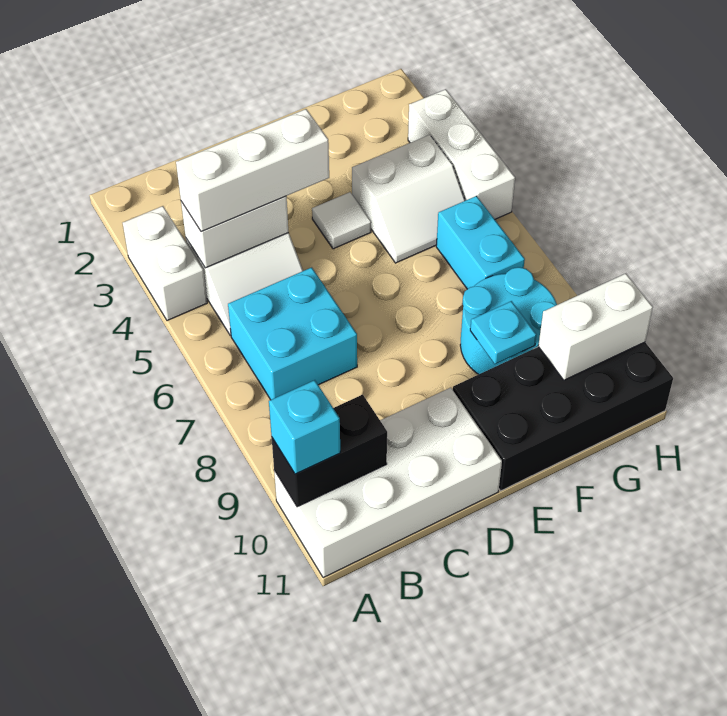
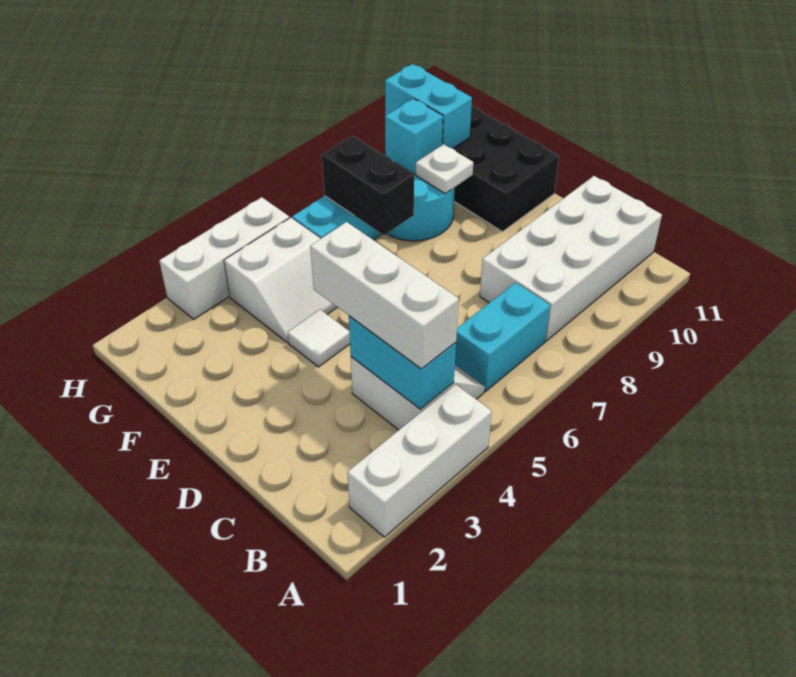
white brick A3:A4 level 1 -> white brick A2:A4 level 1
white brick A10:D11 level 1 -> white brick B8:C11 level 1
black brick A10:B10 level 2 -> black brick F7:G7 level 2
cyan brick A10 level 3 -> cyan brick G9 level 2
white brick B4:C4 level 2 -> cyan brick B4:C4 level 2
cyan brick B6:C7 level 1 -> cyan brick B6:B7 level 1
white slope F4:G5 level 1 top 4 -> white slope F4:G5 level 1 top G
cyan plate F9 level 2 -> white plate F9 level 2
white brick G10:H10 level 2 -> cyan brick G10:H10 level 2

